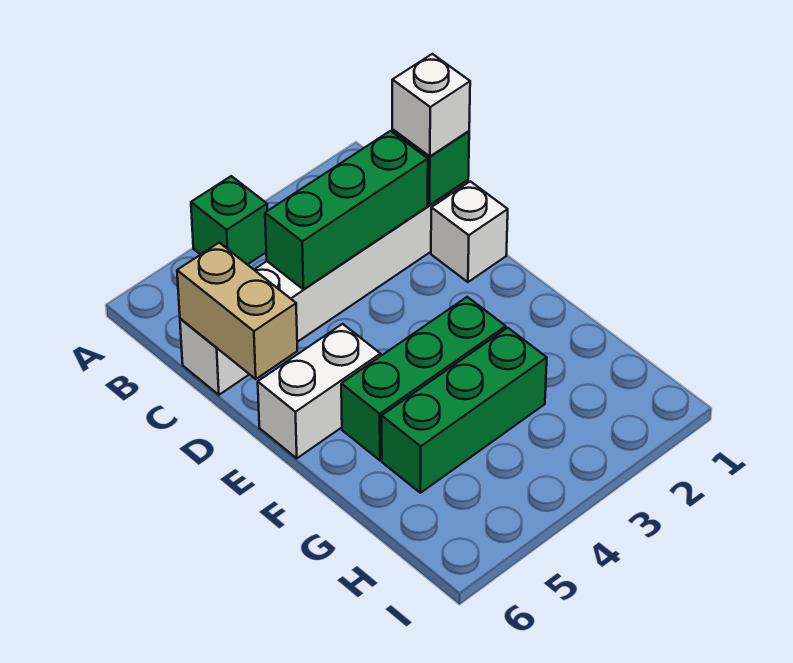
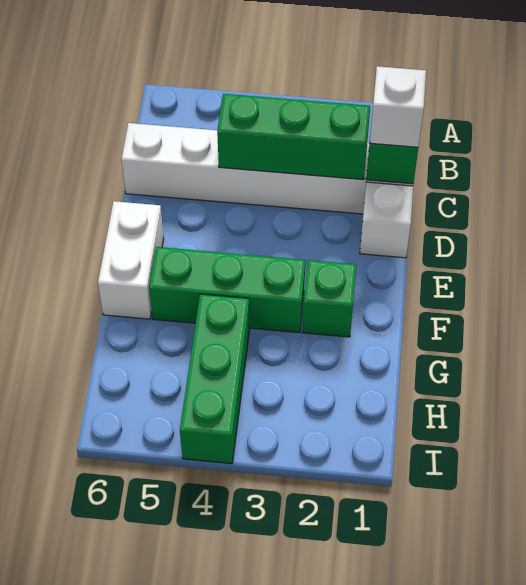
green brick A4 level 1 -> green brick F2 level 1
tan brick C6:D6 level 2 -> none
white brick E5:E6 level 1 -> white brick E6:F6 level 1
green brick G3:G5 level 1 -> green brick G4:I4 level 1

